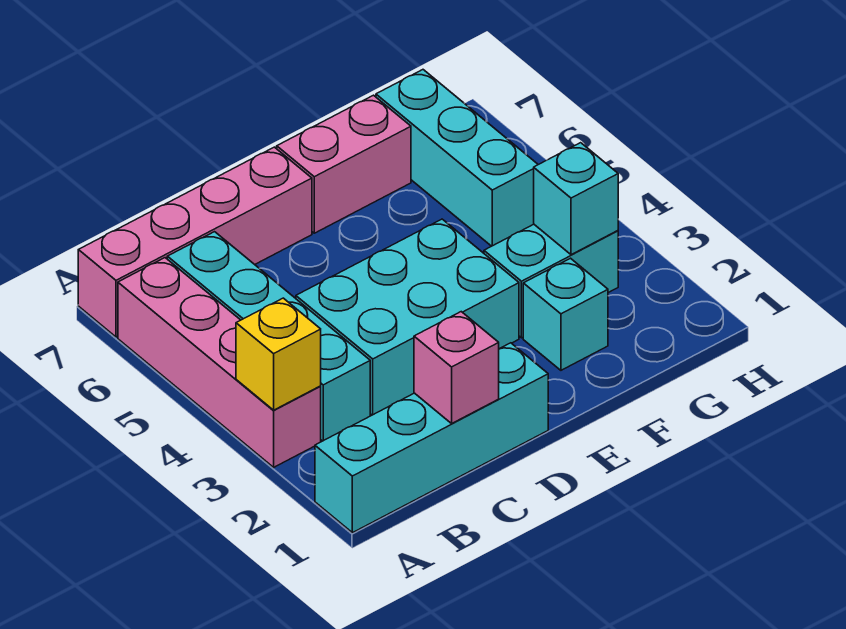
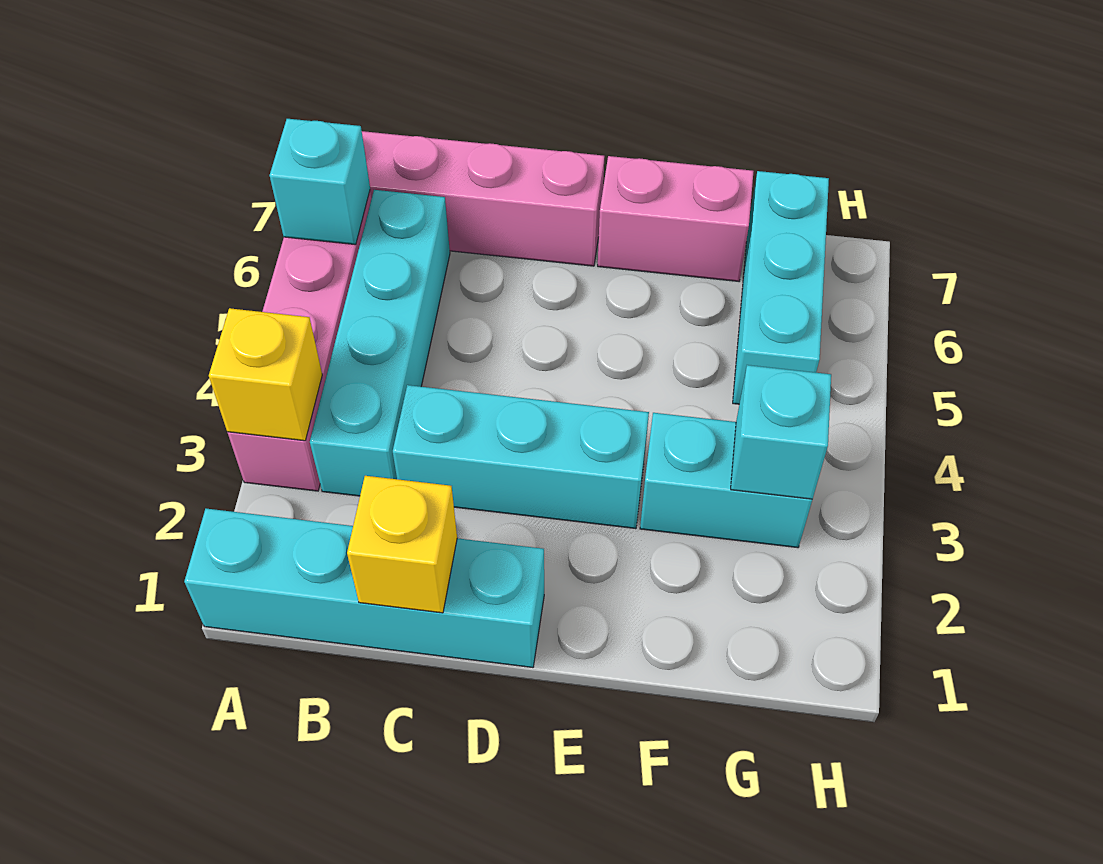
pink brick C1 level 2 -> yellow brick C1 level 2
cyan brick C3:E4 level 1 -> cyan brick C3:E3 level 1
cyan brick F2 level 1 -> cyan brick A6 level 2

